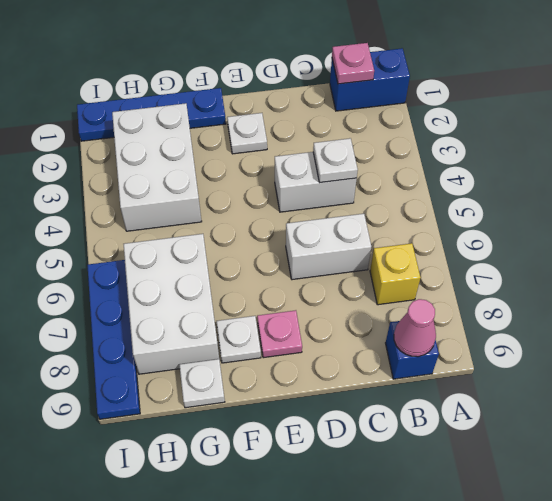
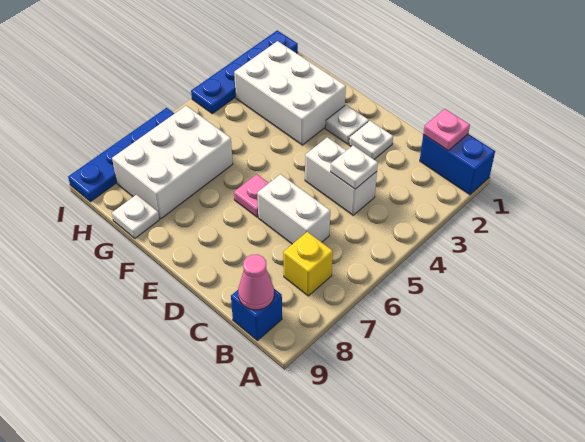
pink plate E8 level 1 -> pink plate E6 level 1
blue plate F1:I1 level 1 -> blue plate I1:I4 level 1
white plate F8 level 1 -> white plate D2 level 1
white brick G2:H4 level 1 -> white brick F2:H3 level 1

